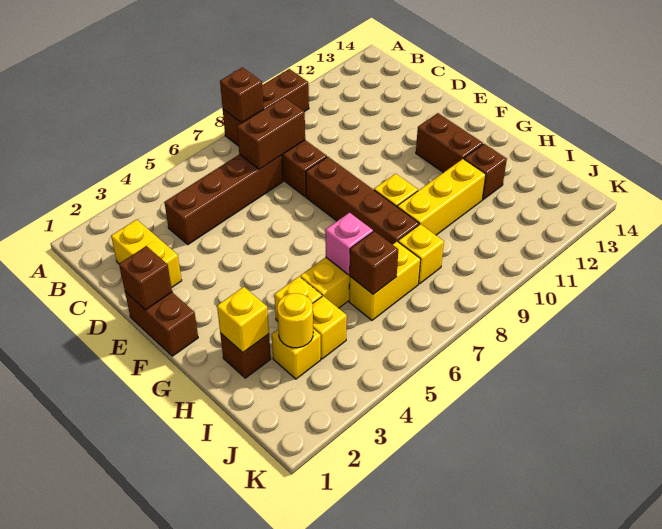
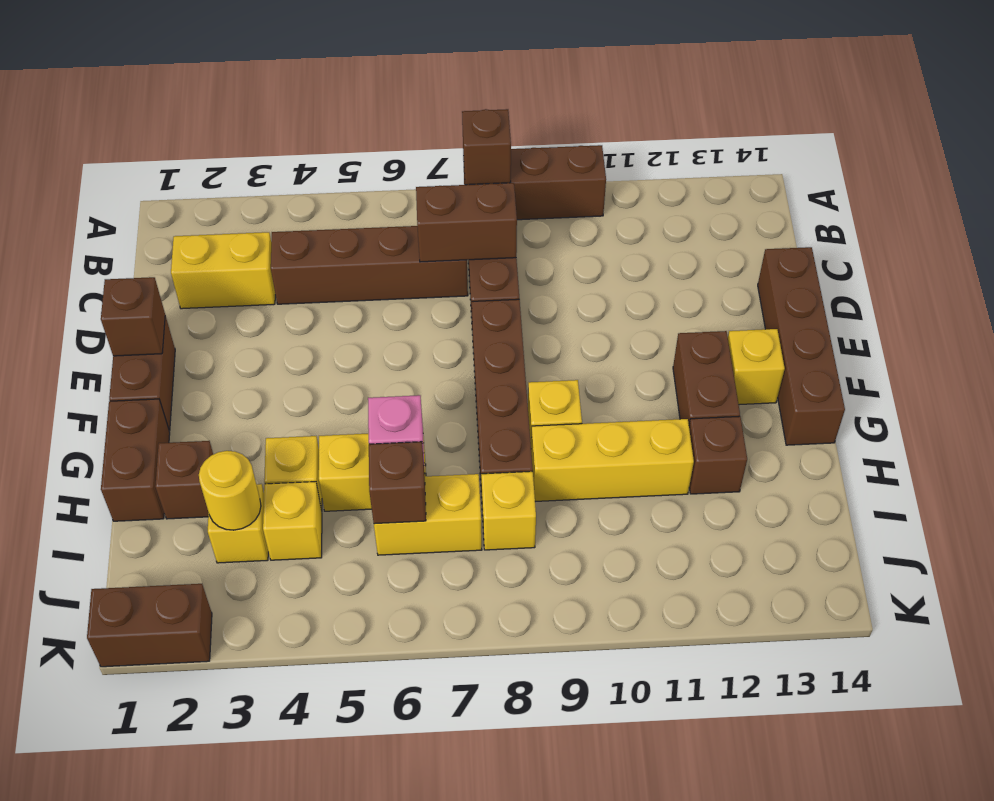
yellow brick C2:D2 level 1 -> yellow brick C2:C3 level 1
none -> brown brick D14:G14 level 1
none -> brown brick G1:H1 level 1
yellow brick H2 level 2 -> yellow brick F13 level 1
none -> brown brick K1:K2 level 1

